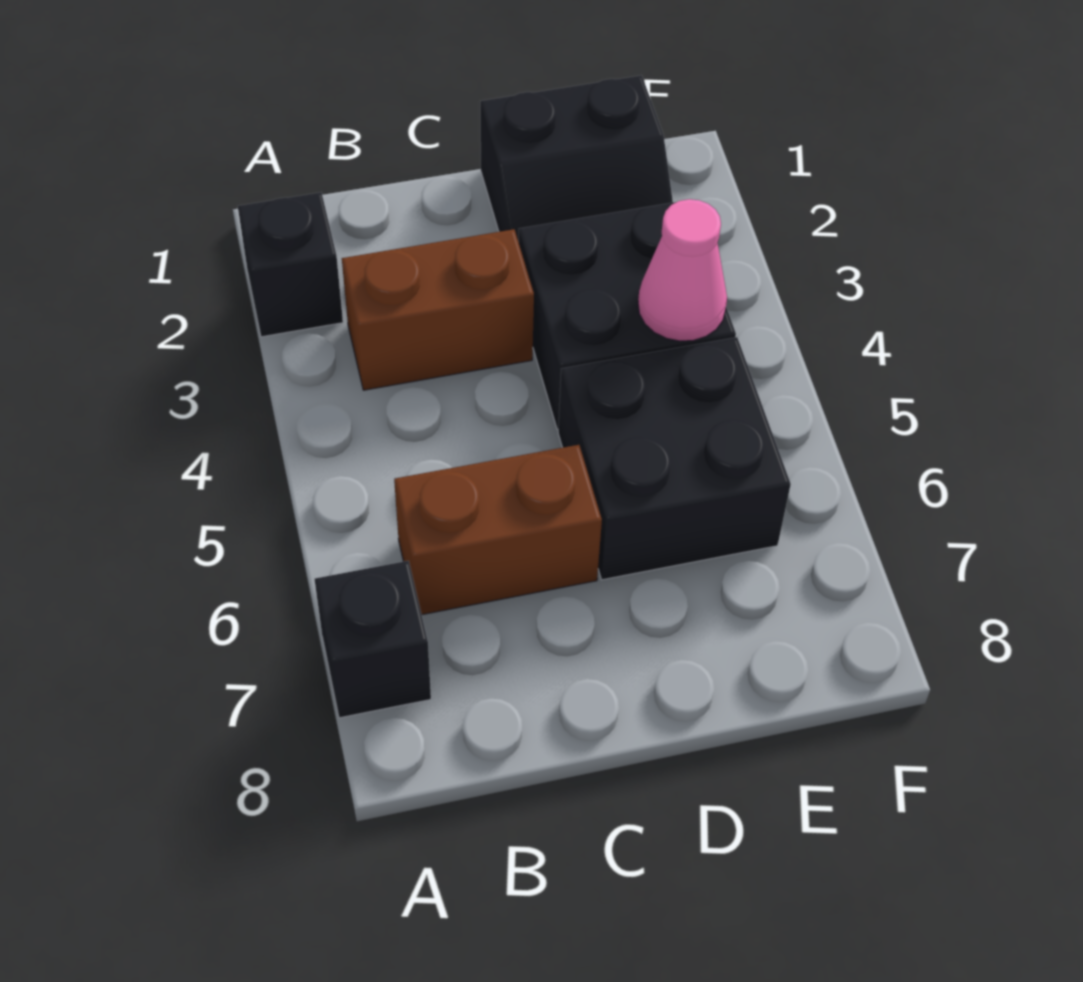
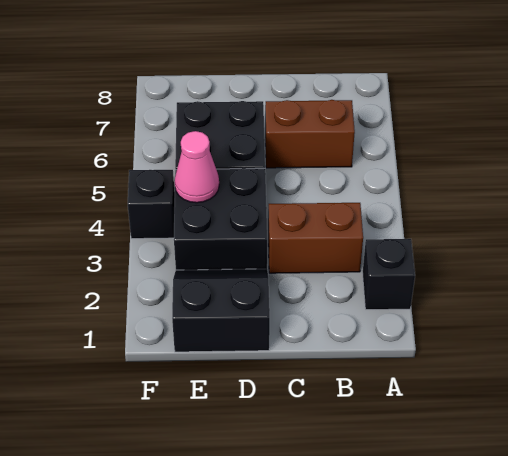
black brick A7 level 1 -> black brick F4 level 1

